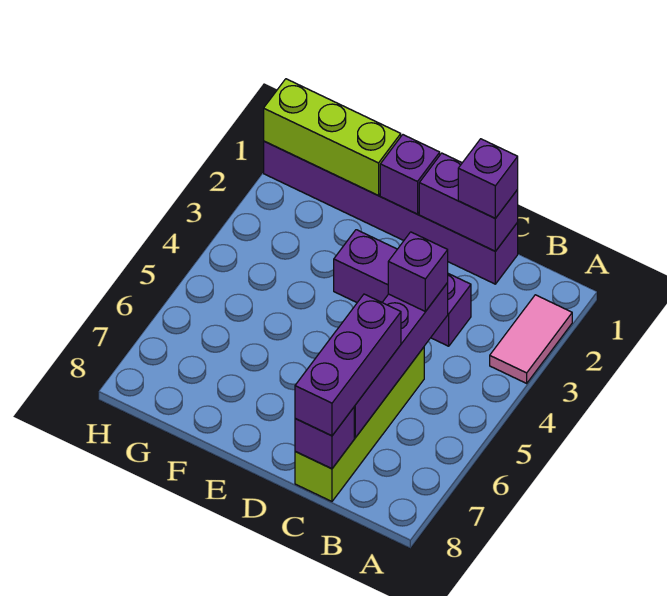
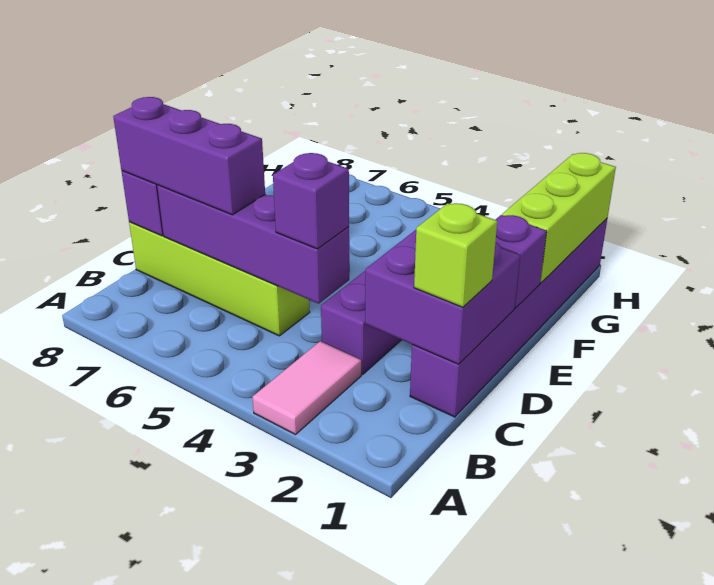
pink tile A2:A3 level 1 -> pink tile A3:B3 level 1
purple brick C1:D1 level 2 -> purple brick C1:D2 level 2
purple brick C1 level 3 -> lime brick C1 level 3

